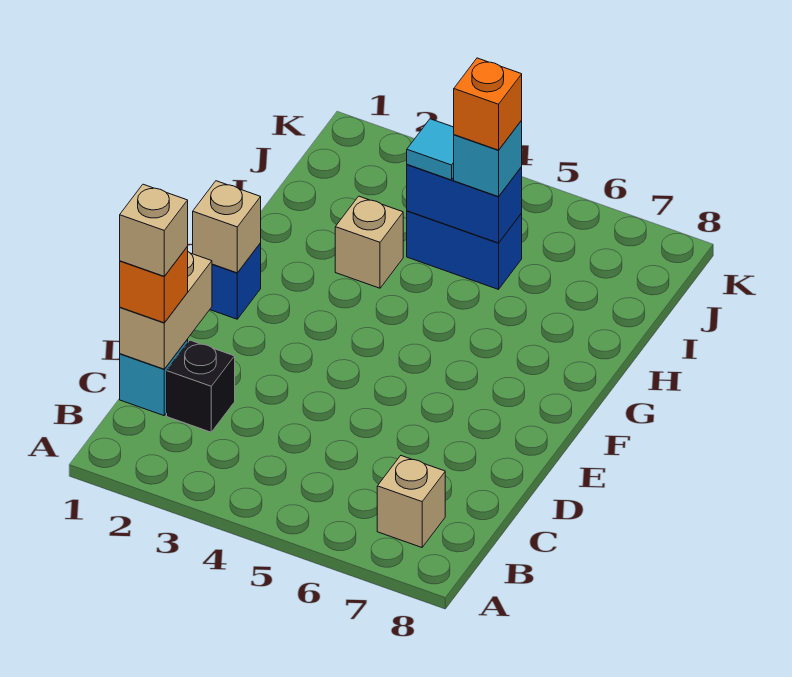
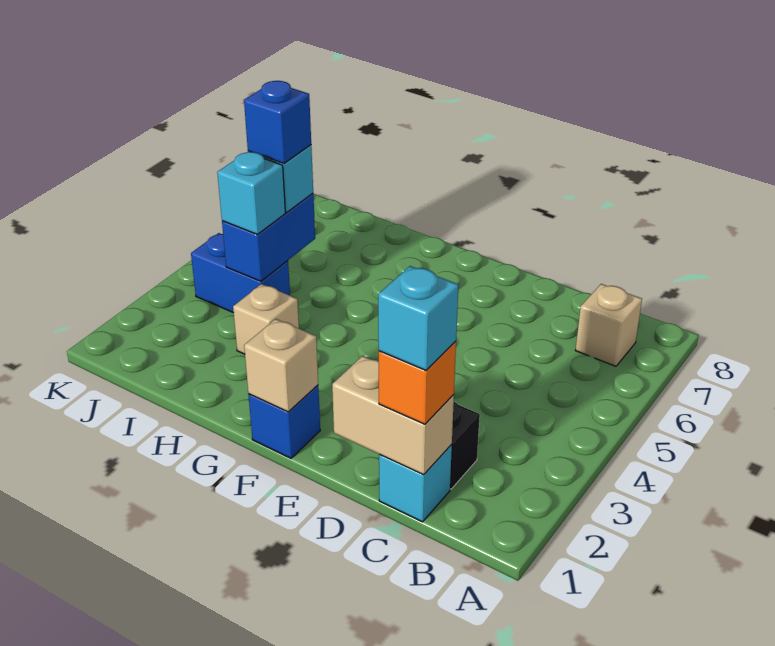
tan brick C1 level 4 -> cyan brick C1 level 4
blue brick I4:I5 level 1 -> blue brick I4:J4 level 1
cyan tile I4 level 3 -> cyan brick I4 level 3
orange brick I5 level 4 -> blue brick I5 level 4

